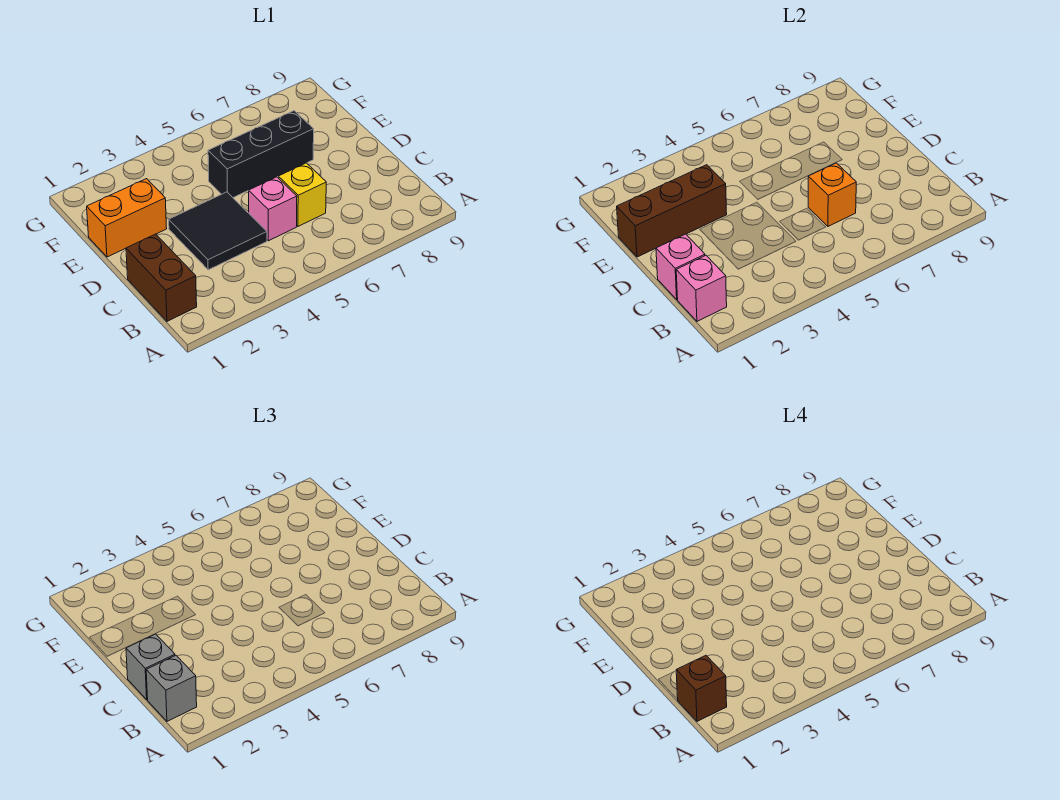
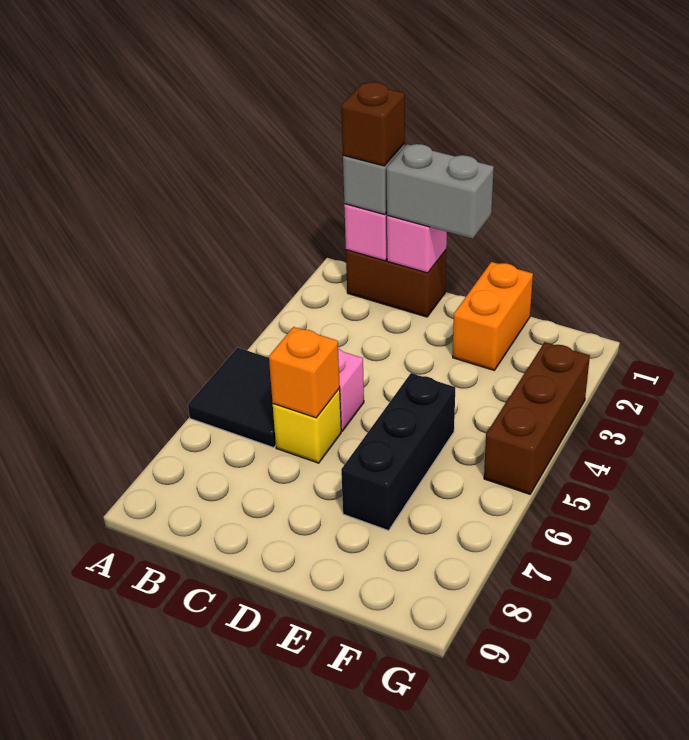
grey brick C1 level 3 -> grey brick C1:D1 level 3
black tile C3:D4 level 1 -> black tile A5:B6 level 1
brown brick E1:E3 level 2 -> brown brick G3:G5 level 1

